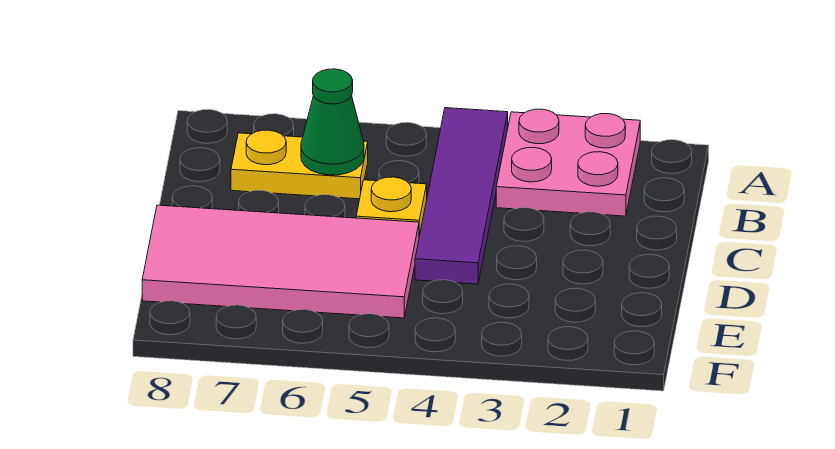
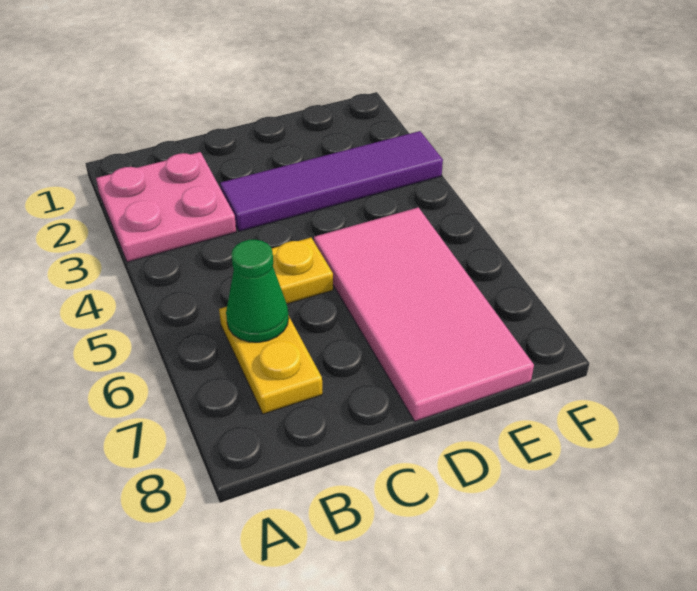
purple tile A4:D4 level 1 -> purple tile C3:F3 level 1

